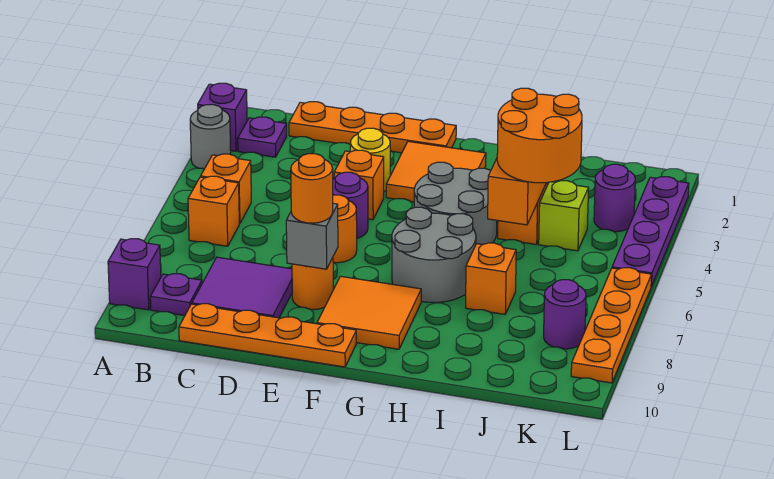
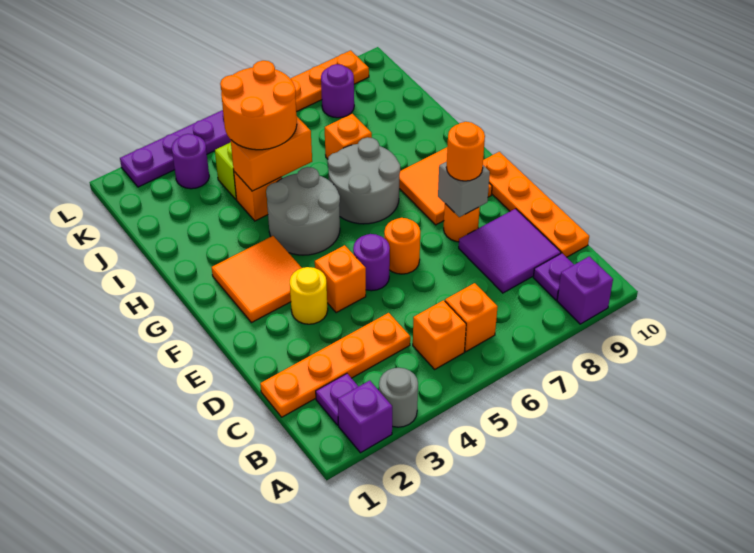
orange plate C1:F1 level 1 -> orange plate C1:C4 level 1

